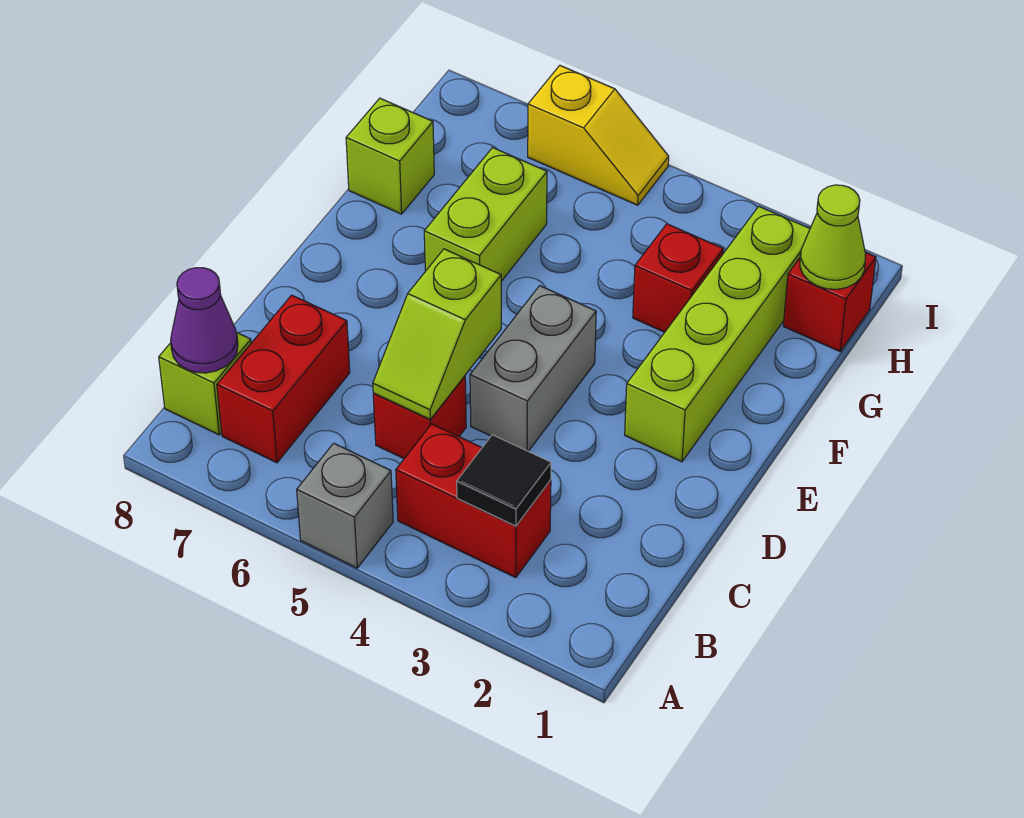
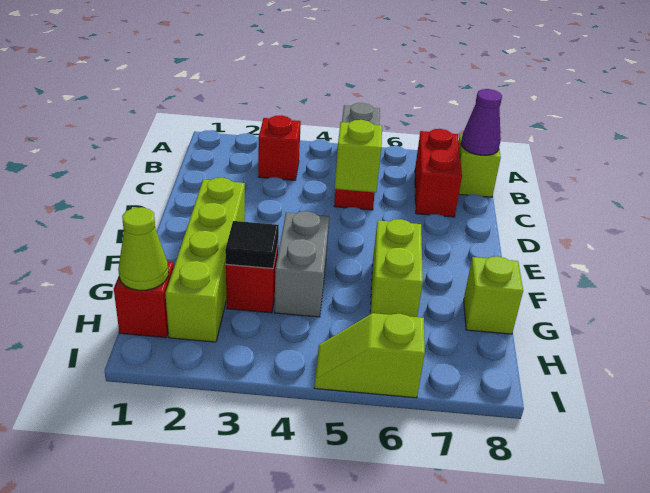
red brick B3:B4 level 1 -> red brick B3 level 1
black tile B3 level 2 -> black tile G3 level 2
grey brick D4:E4 level 1 -> grey brick F4:G4 level 1
yellow slope I5:I6 level 1 top 6 -> lime slope I5:I6 level 1 top 6

